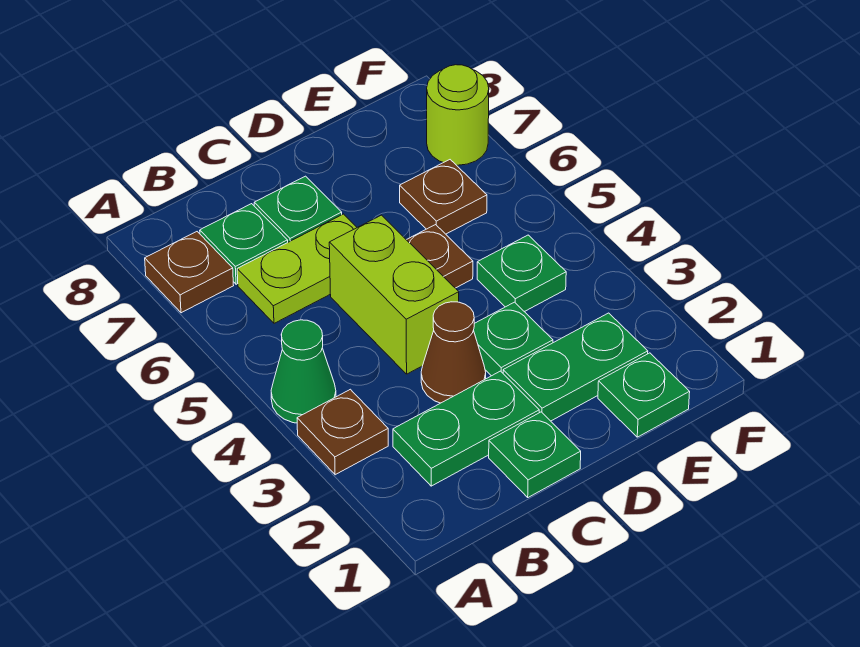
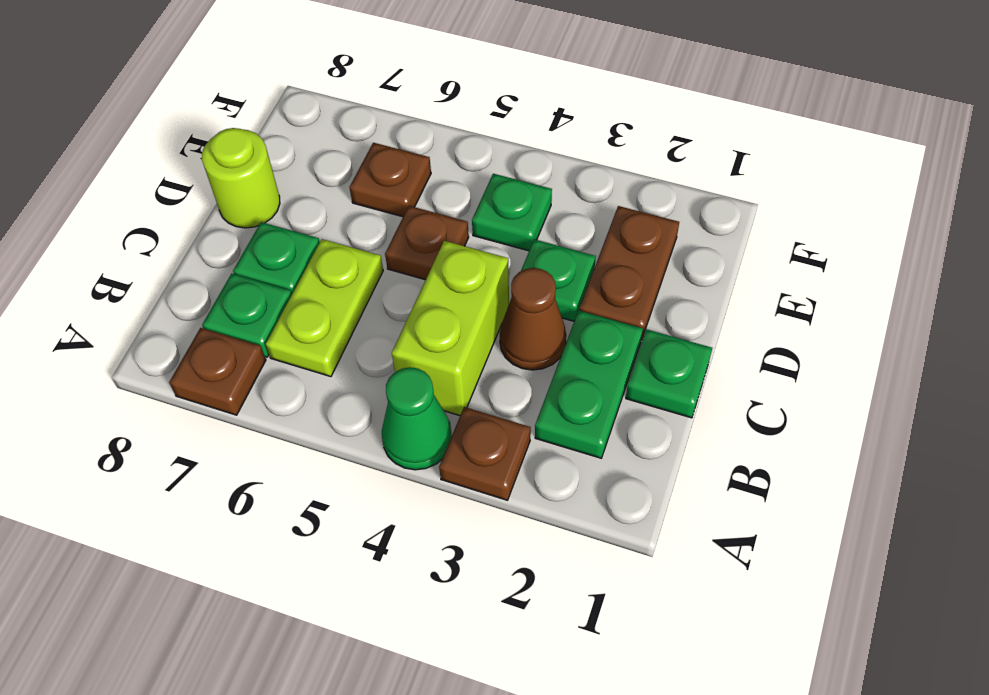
lime brick C4:C5 level 1 -> lime brick B4:C4 level 1
green plate D2:E2 level 1 -> brown plate D2:E2 level 1
green plate E1 level 1 -> none
lime round brick F7 level 1 -> lime round brick D8 level 1

